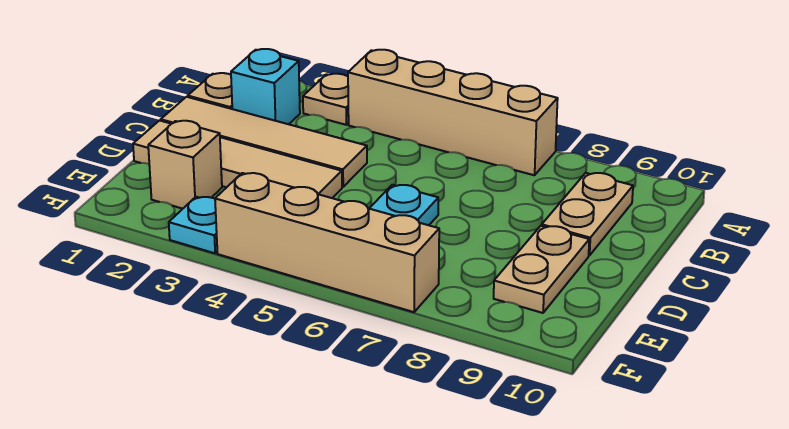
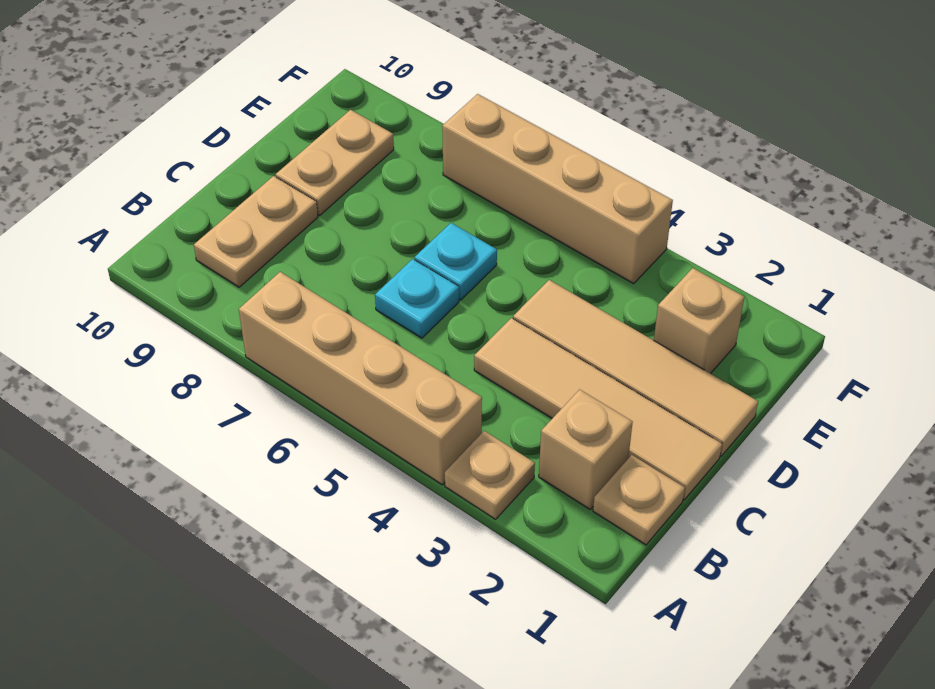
cyan brick B2 level 1 -> tan brick B2 level 1
cyan plate F3 level 1 -> cyan plate C6 level 1

